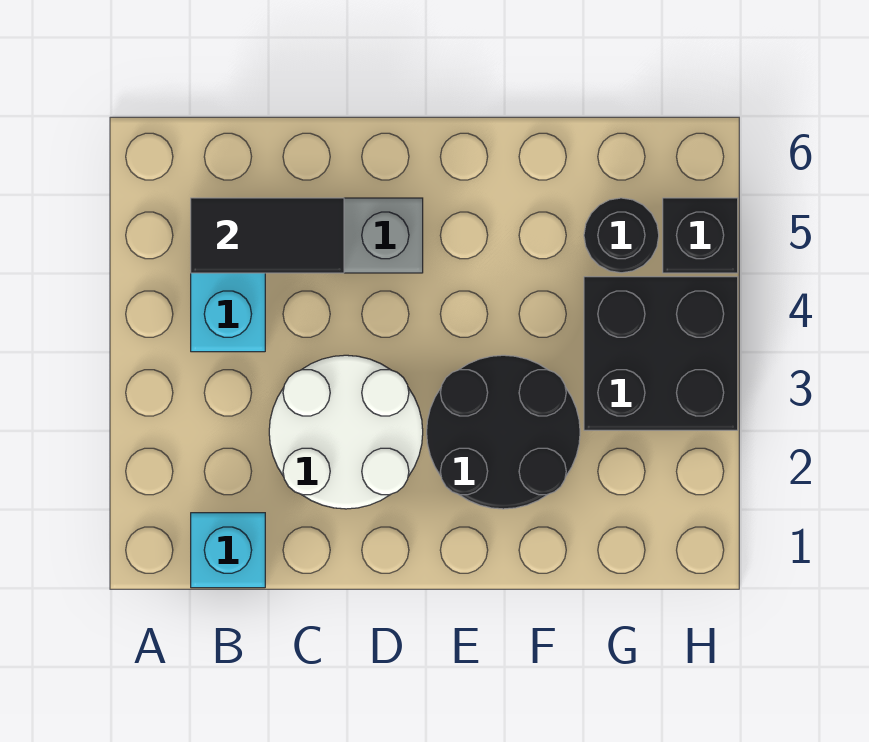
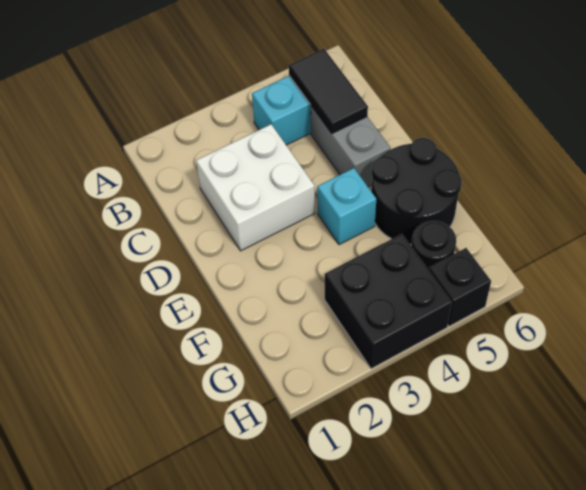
cyan brick B1 level 1 -> cyan brick E4 level 1
white round brick C2:D3 level 1 -> white brick C2:D3 level 1
black round brick E2:F3 level 1 -> black round brick E5:F6 level 1

